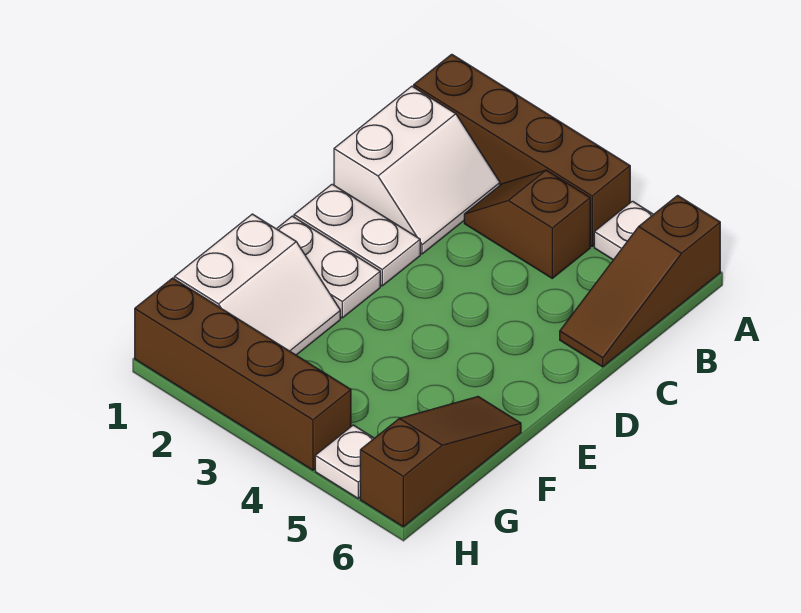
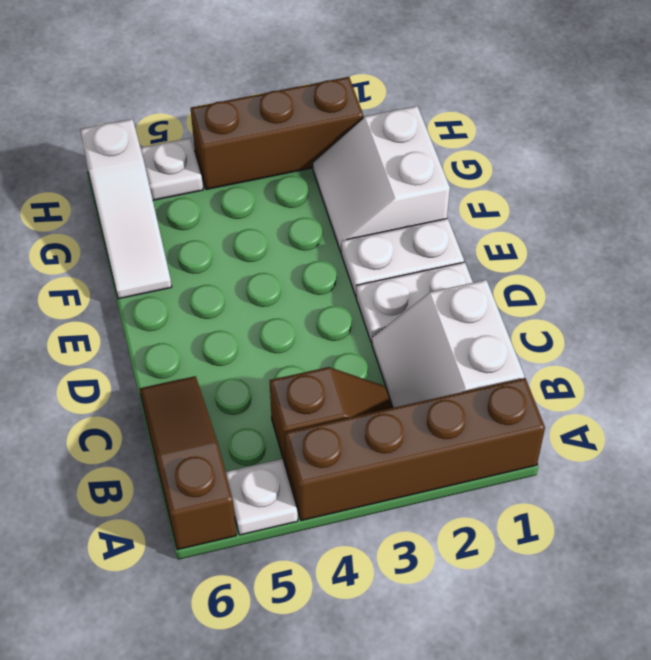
brown slope F6:H6 level 1 top H -> white slope F6:H6 level 1 top H
brown brick H1:H4 level 1 -> brown brick H2:H4 level 1

